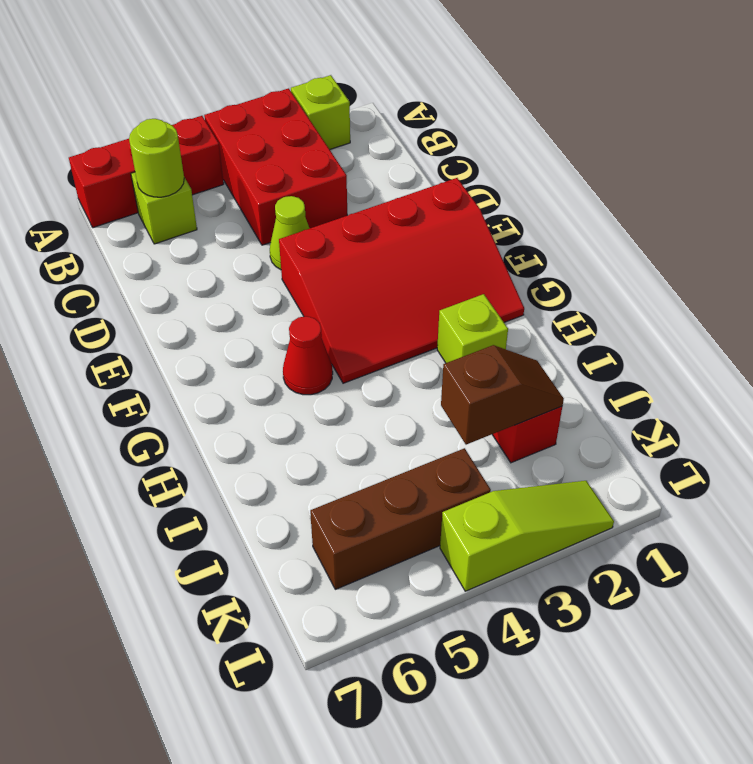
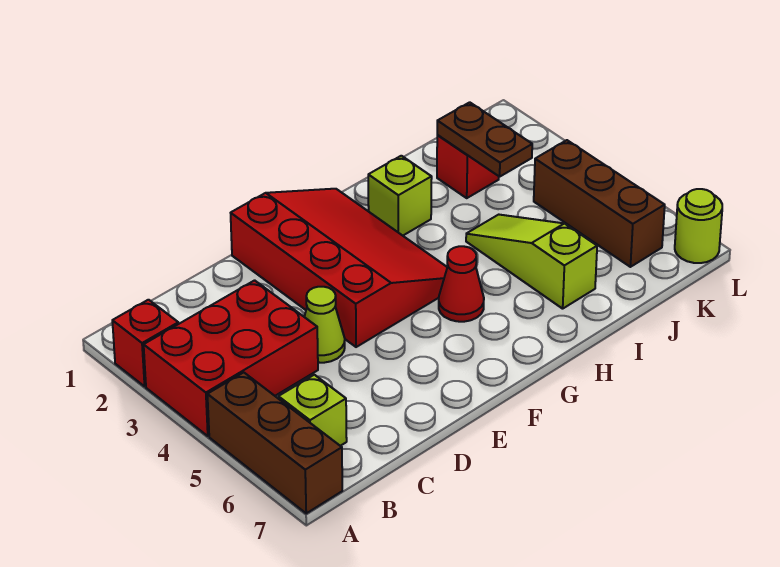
lime brick A2 level 1 -> red brick A2 level 1
red brick A5:A7 level 1 -> brown brick A5:A7 level 1
lime round brick B6 level 2 -> lime round brick L7 level 1
brown slope J2:J3 level 2 top 3 -> brown plate J2:J3 level 2
lime slope L2:L4 level 1 top 4 -> lime slope I4:I6 level 1 top 6

